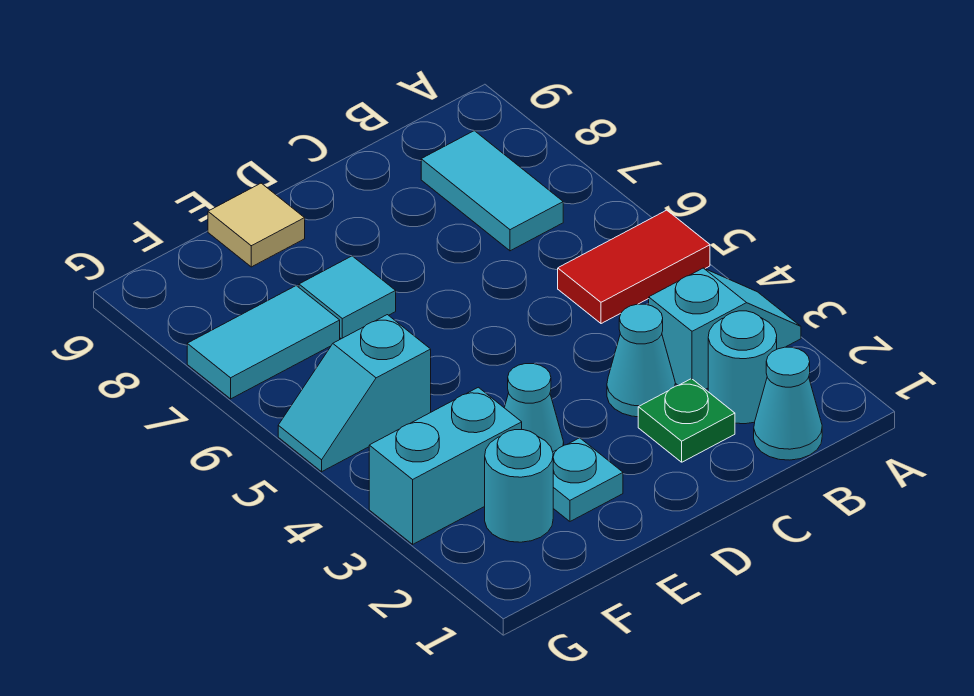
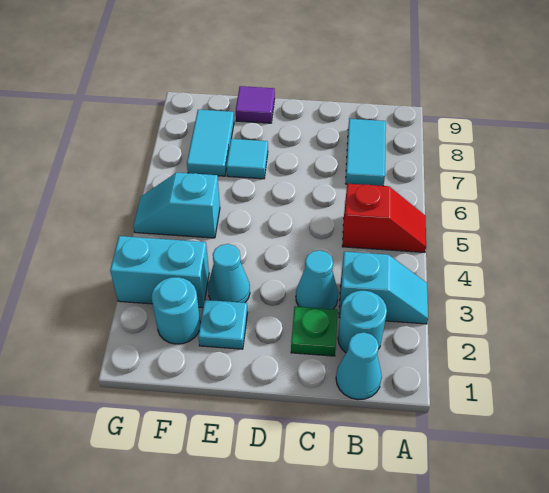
red tile A5:B5 level 1 -> red slope A5:B5 level 1 top B
tan tile E9 level 1 -> purple tile E9 level 1
cyan tile F7:G7 level 1 -> cyan tile F7:F8 level 1

